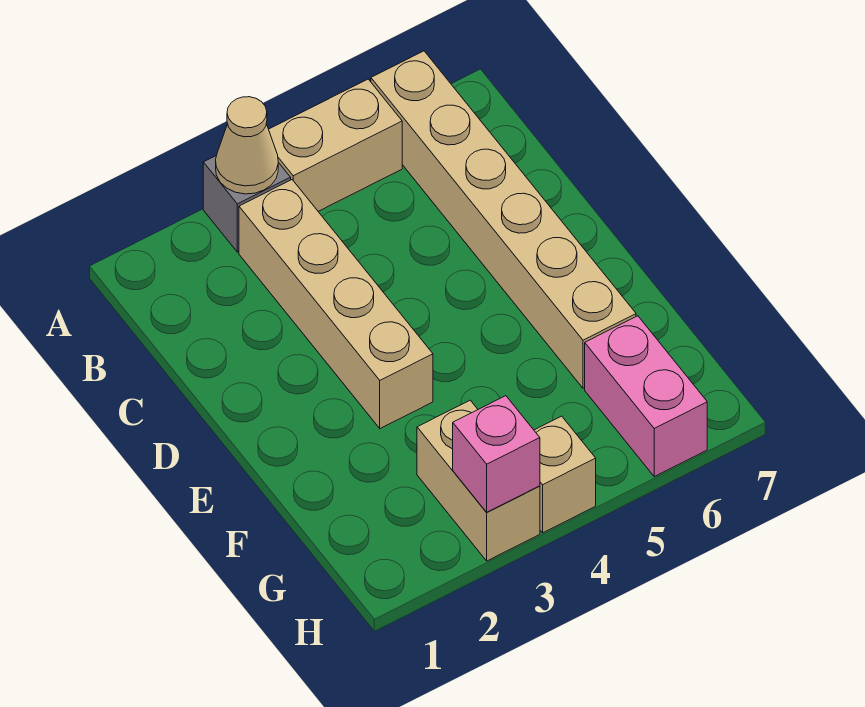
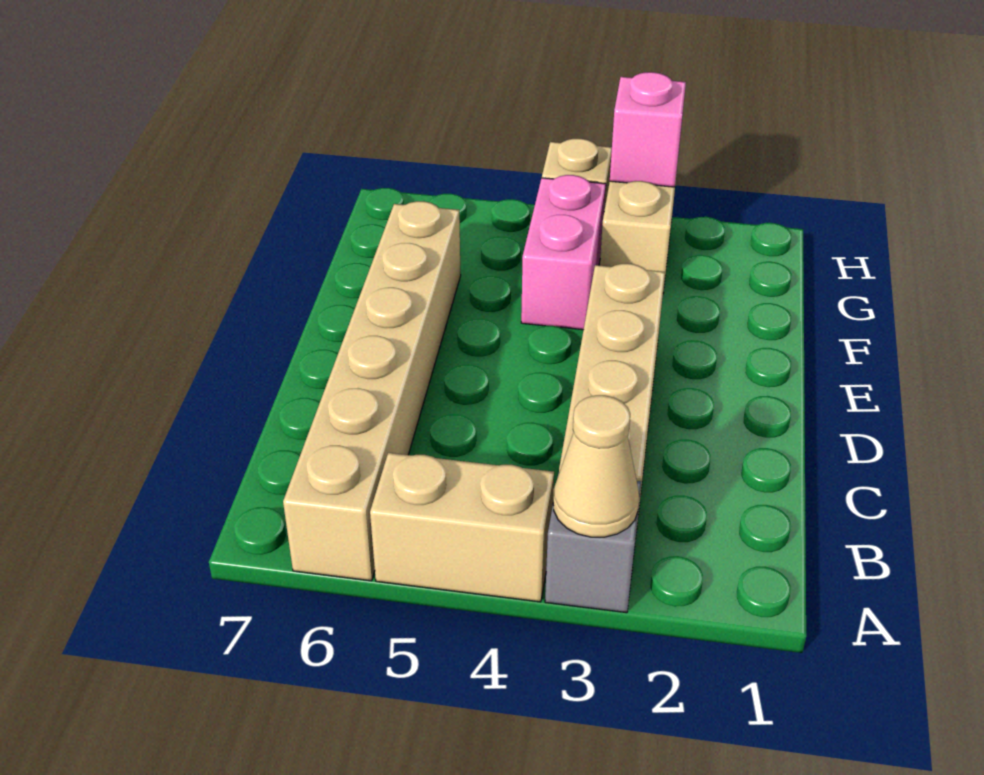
pink brick G6:H6 level 1 -> pink brick F4:G4 level 1

